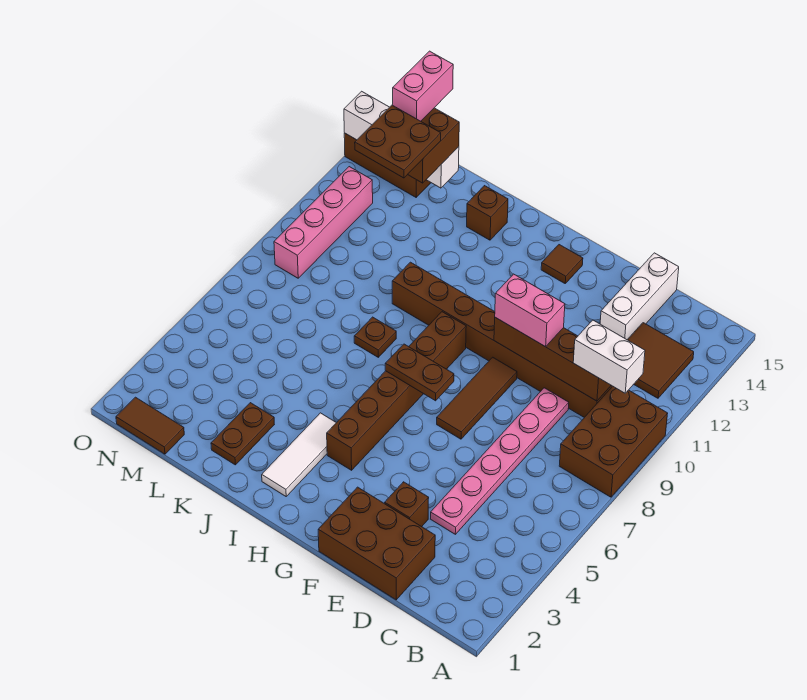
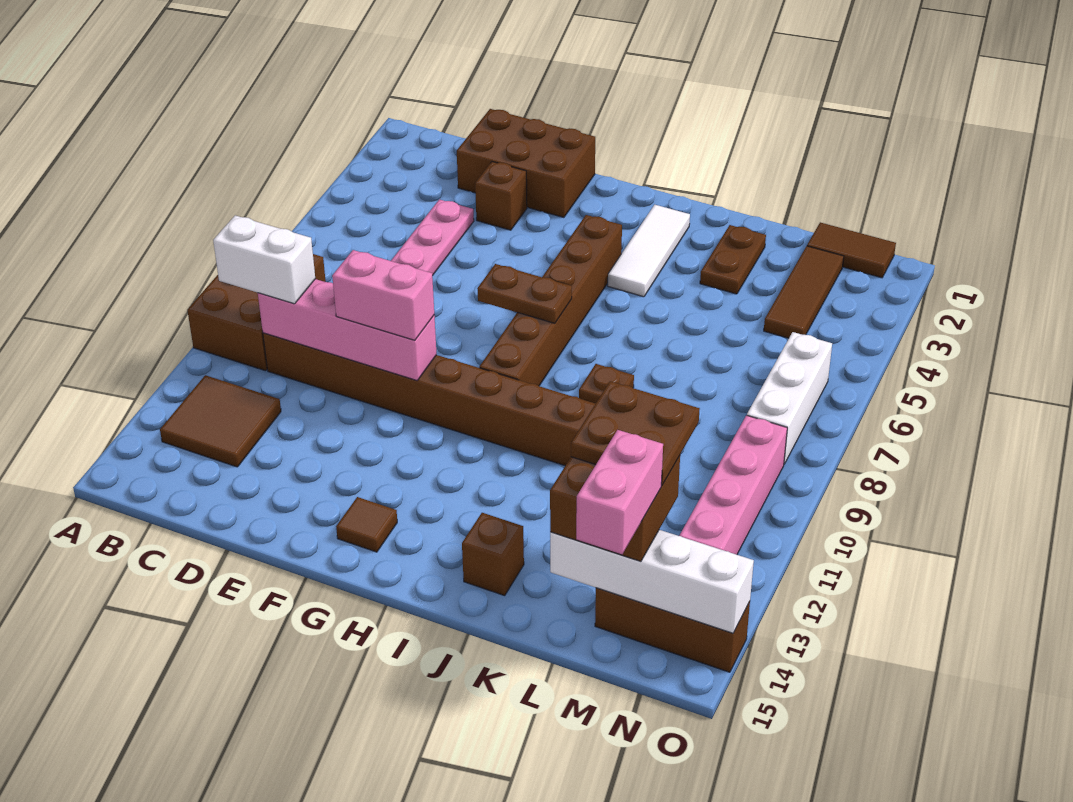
brown brick C10:F10 level 2 -> pink brick C10:F10 level 2
white brick D13:D15 level 1 -> white brick N6:N8 level 1
brown tile F7:F9 level 1 -> brown tile M2:M4 level 1

